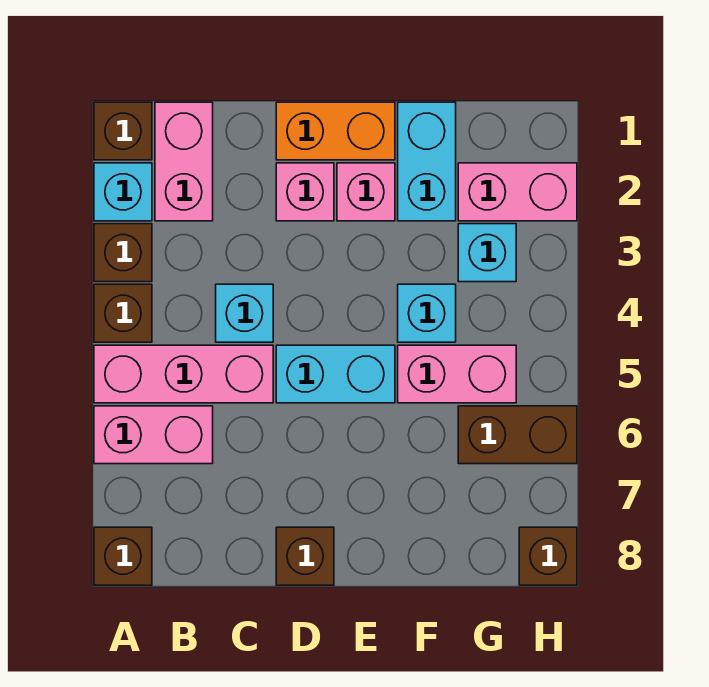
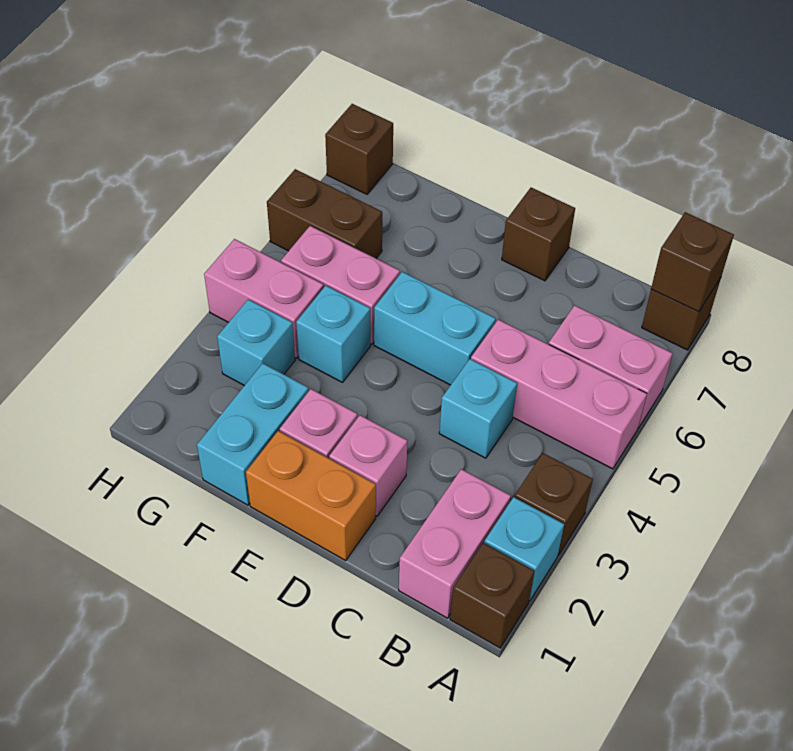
brown brick A4 level 1 -> brown brick A8 level 2
pink brick G2:H2 level 1 -> pink brick G4:H4 level 1

